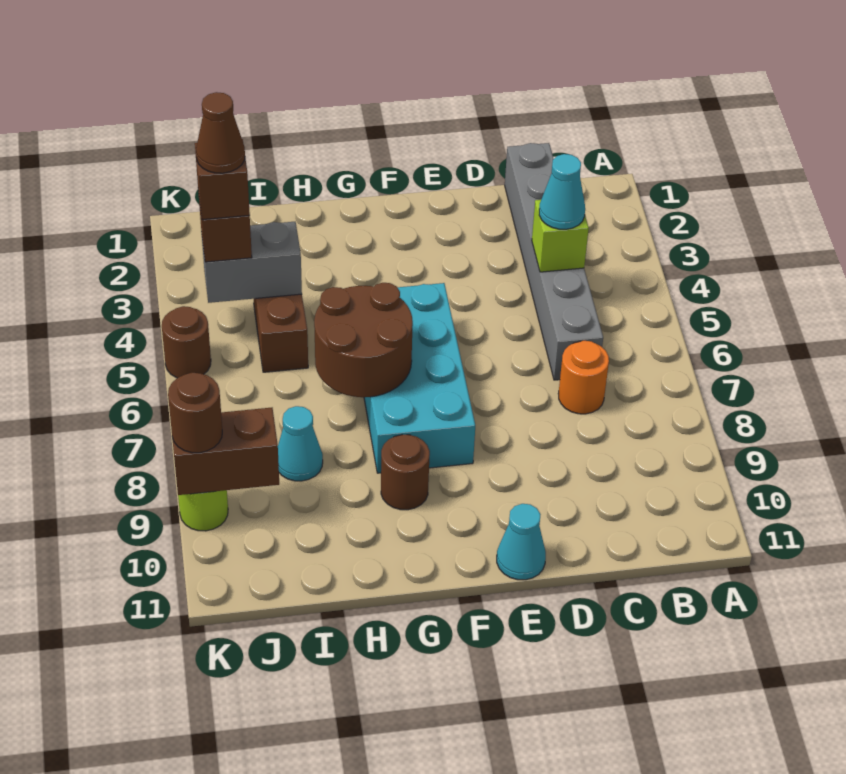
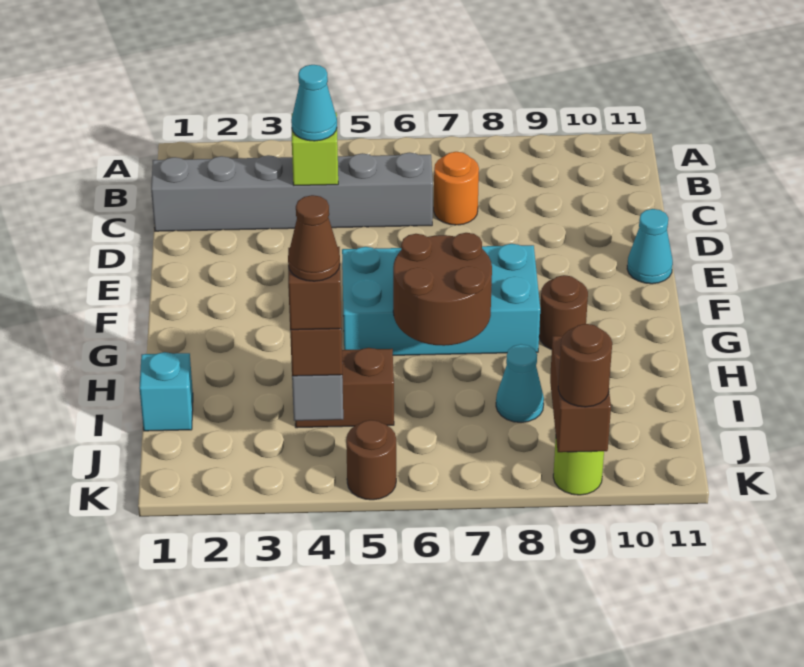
none -> cyan brick I1 level 1

